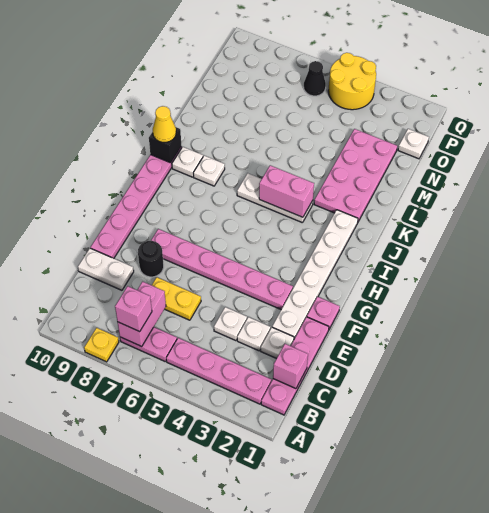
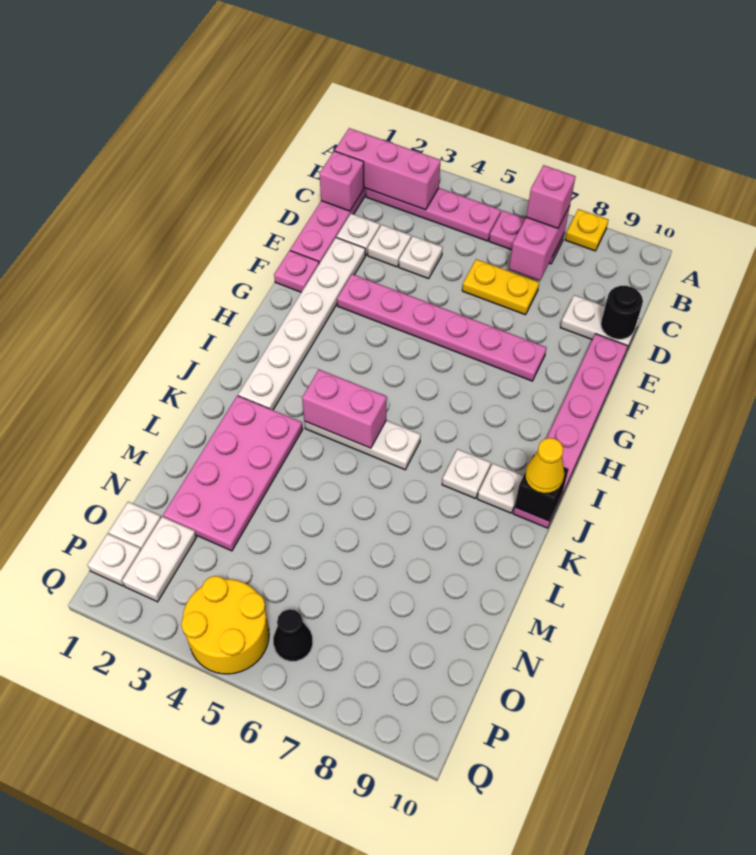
none -> pink brick B1:B3 level 2
black round brick E8 level 1 -> black round brick D10 level 2
none -> white plate O2:P2 level 1
none -> white plate P1 level 1

